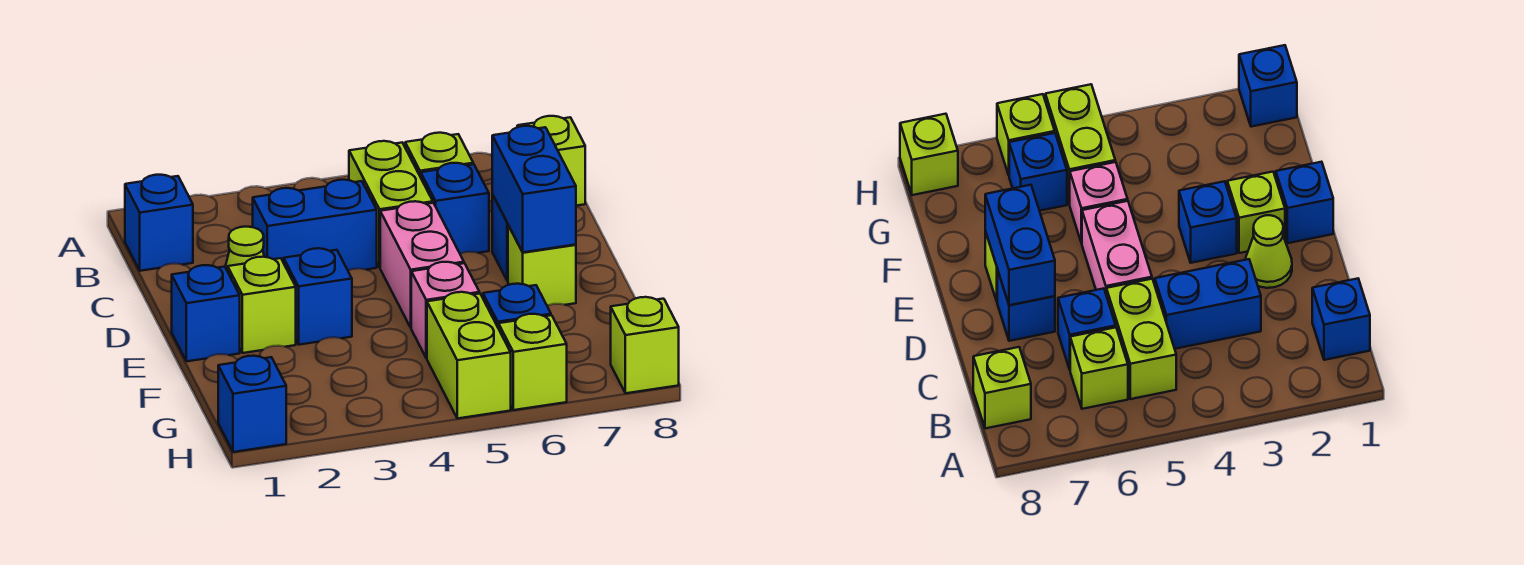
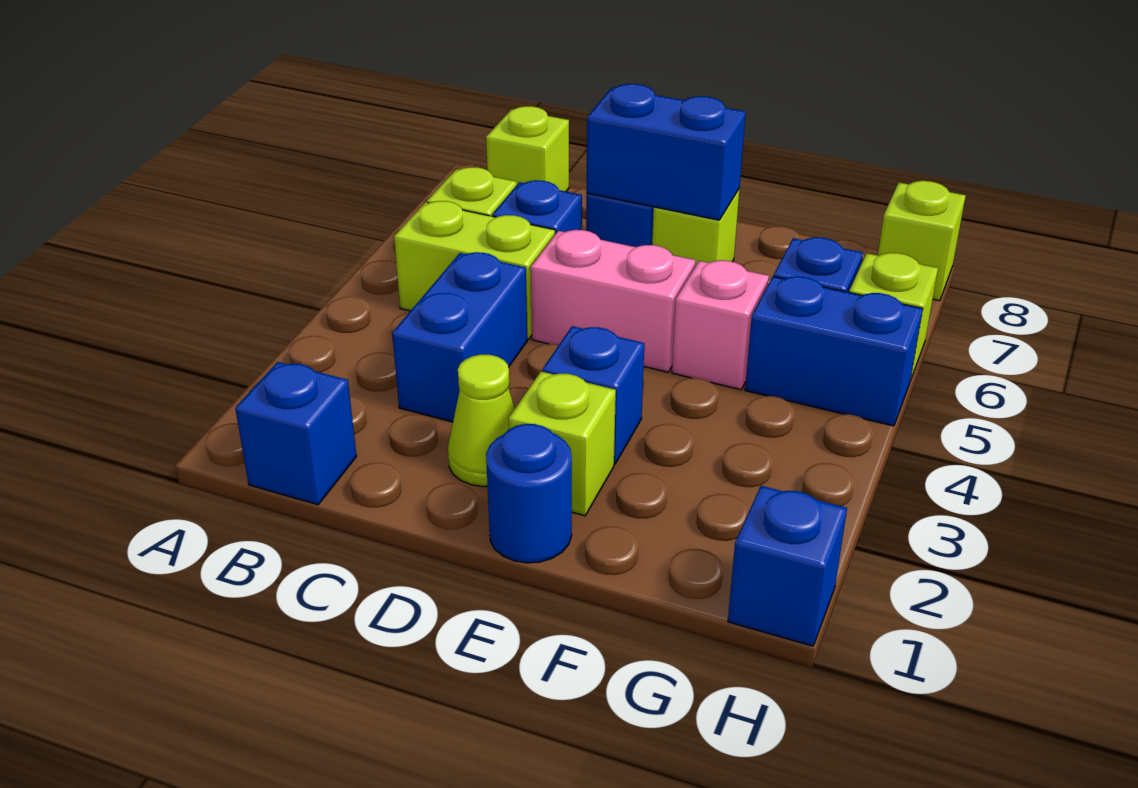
blue brick E1 level 1 -> blue round brick E1 level 1
lime brick G5:H5 level 1 -> blue brick G5:H5 level 1

